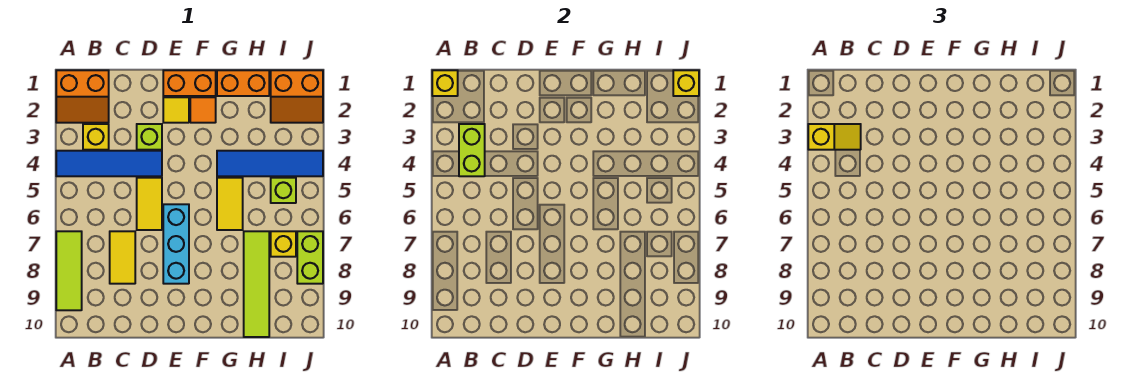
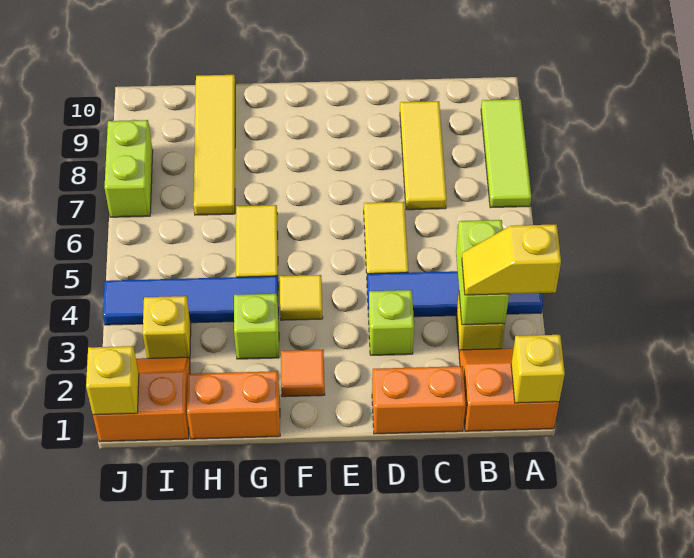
yellow tile C7:C8 level 1 -> yellow tile C7:C9 level 1
orange brick E1:F1 level 1 -> orange brick C1:D1 level 1
yellow tile E2 level 1 -> yellow tile F4 level 1
cyan brick E6:E8 level 1 -> none
lime tile H7:H10 level 1 -> yellow tile H7:H10 level 1
lime brick I5 level 1 -> lime brick G3 level 1
yellow brick I7 level 1 -> yellow brick I3 level 1

